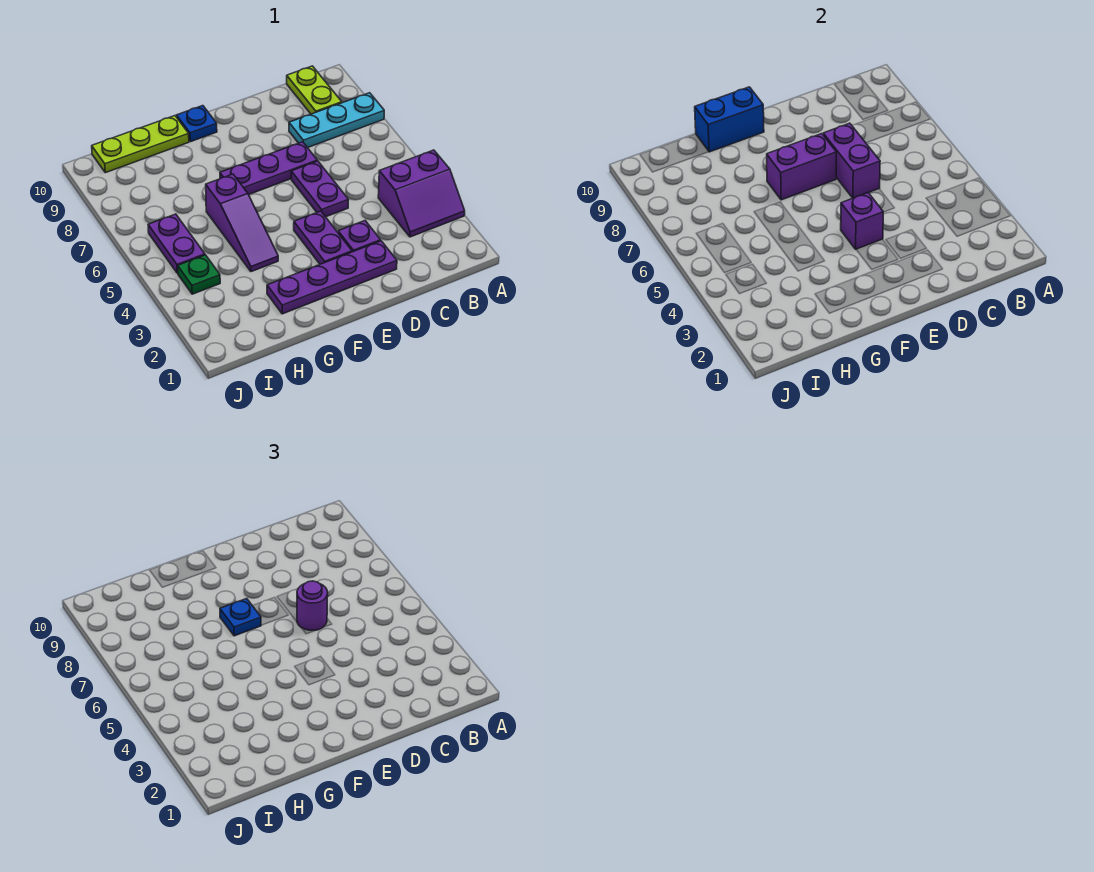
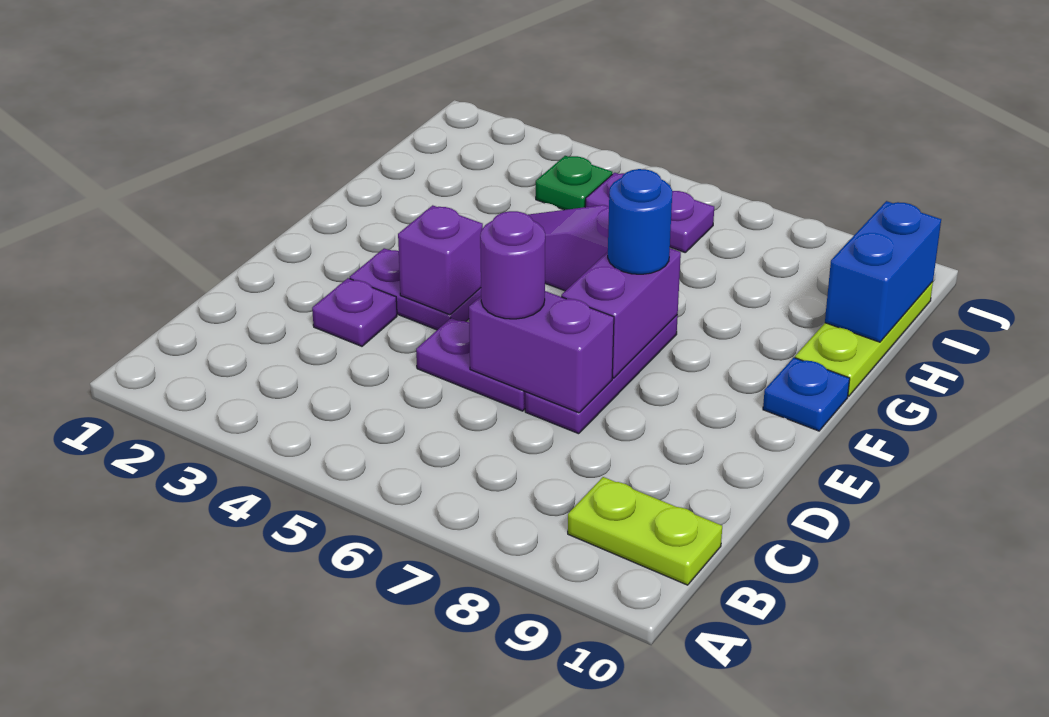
purple slope A3:B4 level 1 top 4 -> none
cyan plate A8:C8 level 1 -> none
purple plate D2:G2 level 1 -> none
blue plate F7 level 3 -> blue round brick F7 level 3
blue brick F10:G10 level 2 -> blue brick H10:I10 level 2

